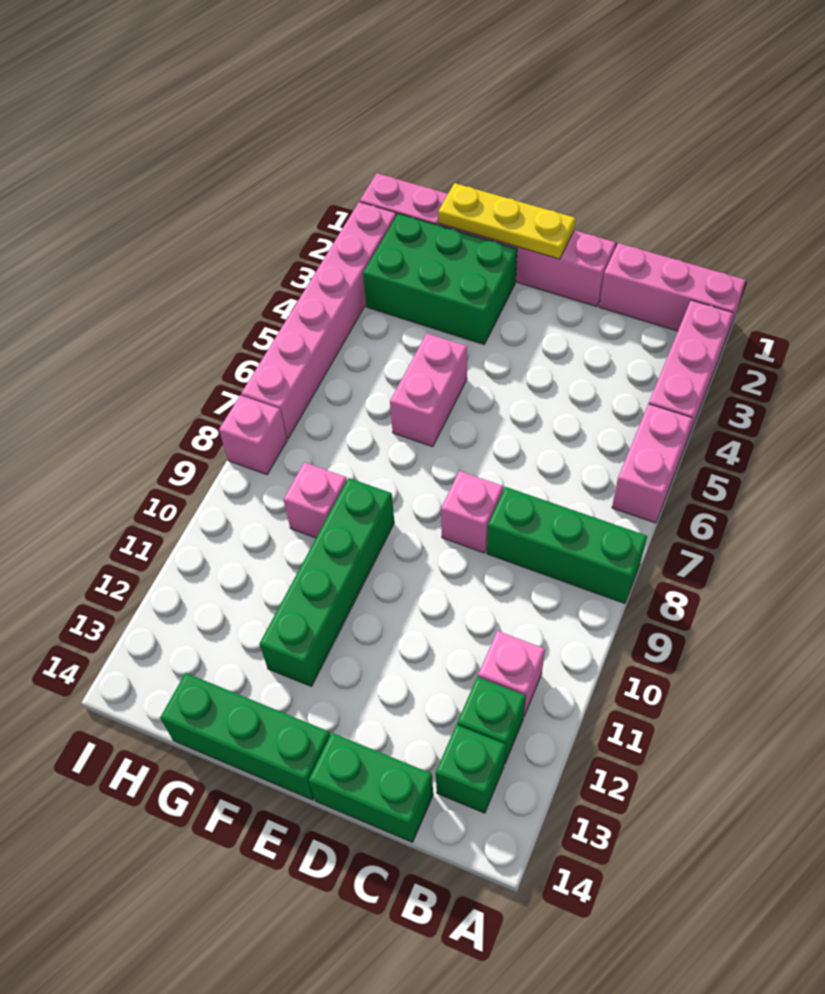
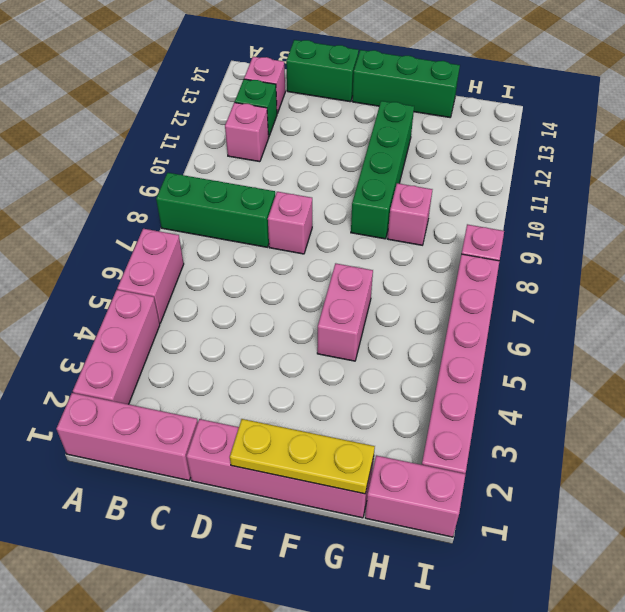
green brick B13 level 1 -> pink brick B13 level 1
green brick F2:H3 level 1 -> none

